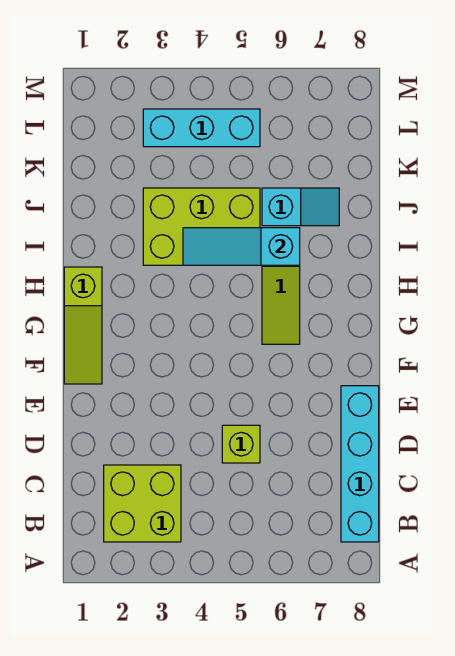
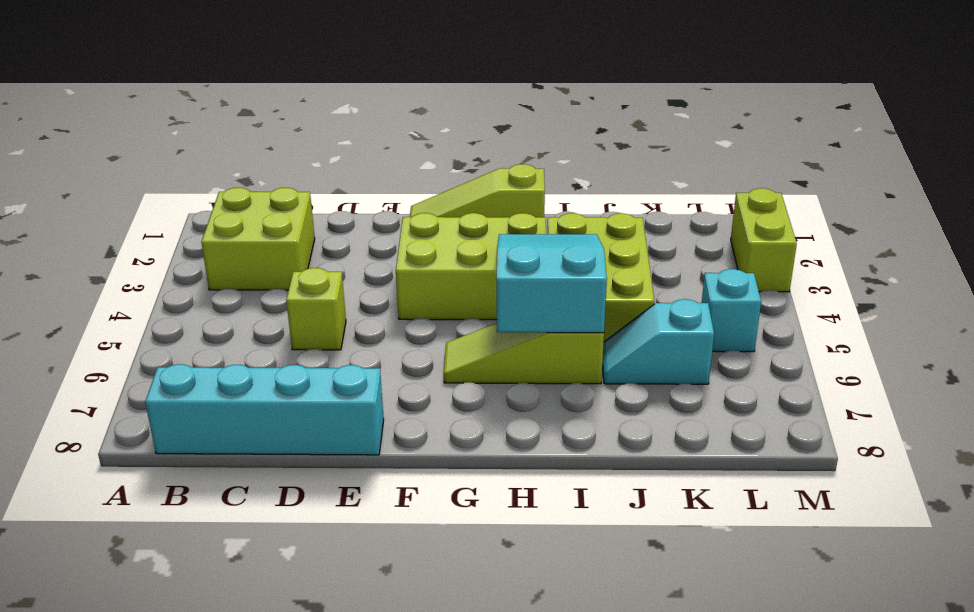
none -> lime brick F3:H4 level 1
cyan slope I4:I6 level 2 top 6 -> cyan slope H4:I6 level 2 top 6
cyan slope J6:J7 level 1 top 6 -> cyan slope J6:K6 level 1 top K
cyan brick L3:L5 level 1 -> cyan brick L5 level 1
none -> lime brick M2:M3 level 1

